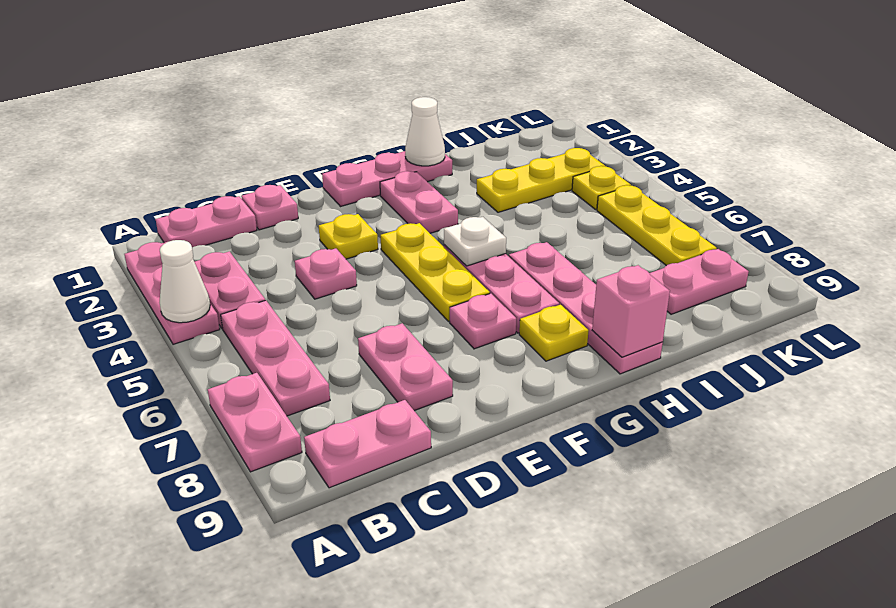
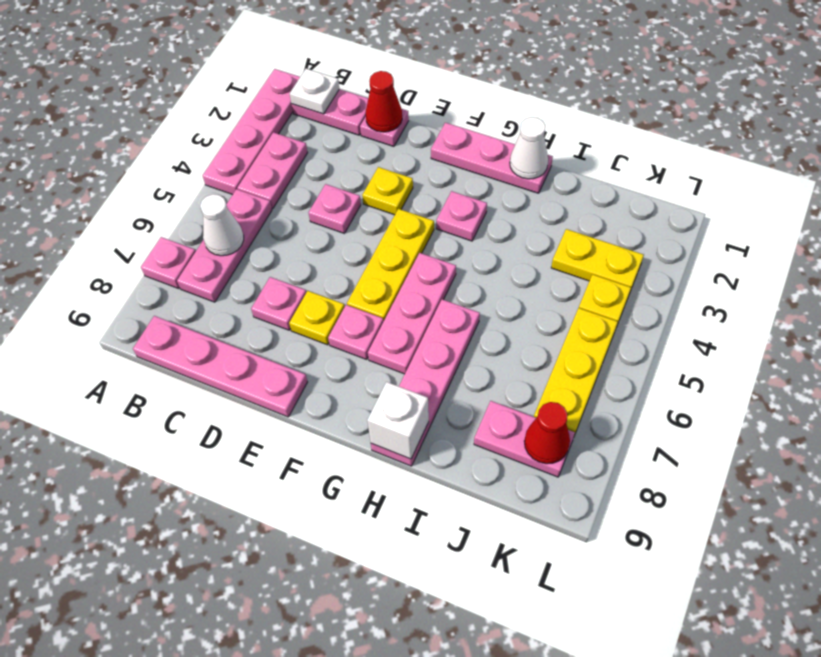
pink plate A2:A4 level 1 -> pink plate A1:A4 level 1
white cone A4 level 2 -> white cone B6 level 2
pink plate A7:A8 level 1 -> pink plate A7 level 1
pink plate B9:C9 level 1 -> pink plate B9:E9 level 1
none -> red cone D1 level 2
pink plate D7:D8 level 1 -> pink plate D7 level 1
pink plate G2:G3 level 1 -> pink plate G3 level 1
white plate G5 level 2 -> white plate B1 level 2
yellow plate G8 level 1 -> yellow plate E7 level 1
pink brick H9 level 2 -> white brick H9 level 2
yellow plate I3:K3 level 1 -> yellow plate J3:K3 level 1
none -> red cone K8 level 2

